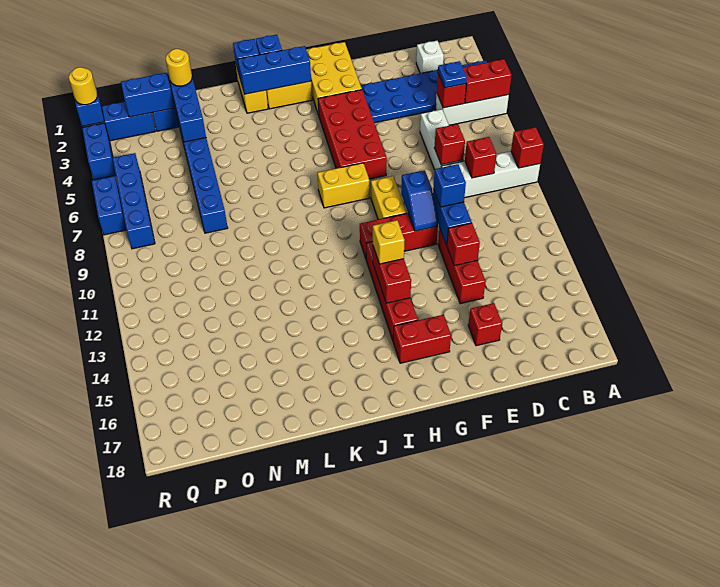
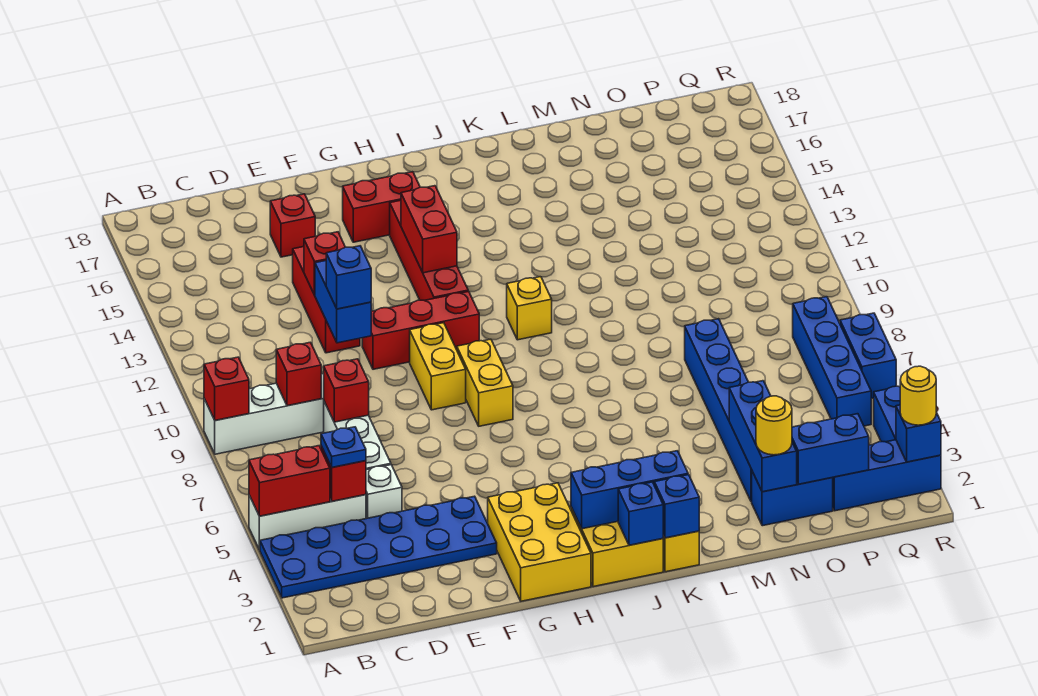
white brick C2 level 1 -> white brick D5 level 1
blue slope F10:F11 level 2 top 10 -> none
red brick G4:H7 level 1 -> none
yellow brick H8:I8 level 1 -> yellow brick H8:H9 level 1
yellow brick H13 level 3 -> yellow brick J11 level 1

